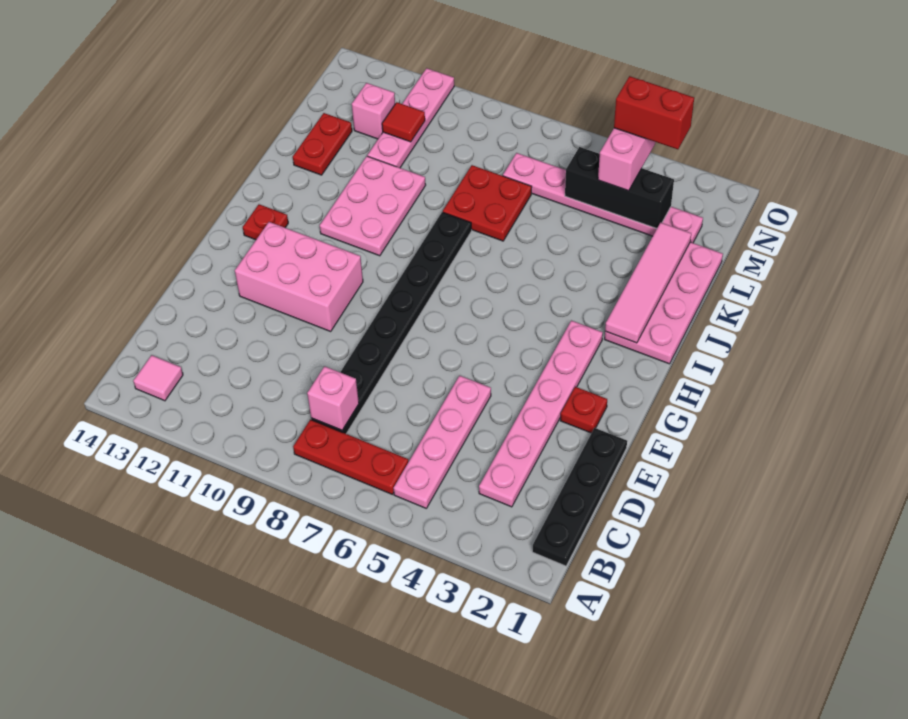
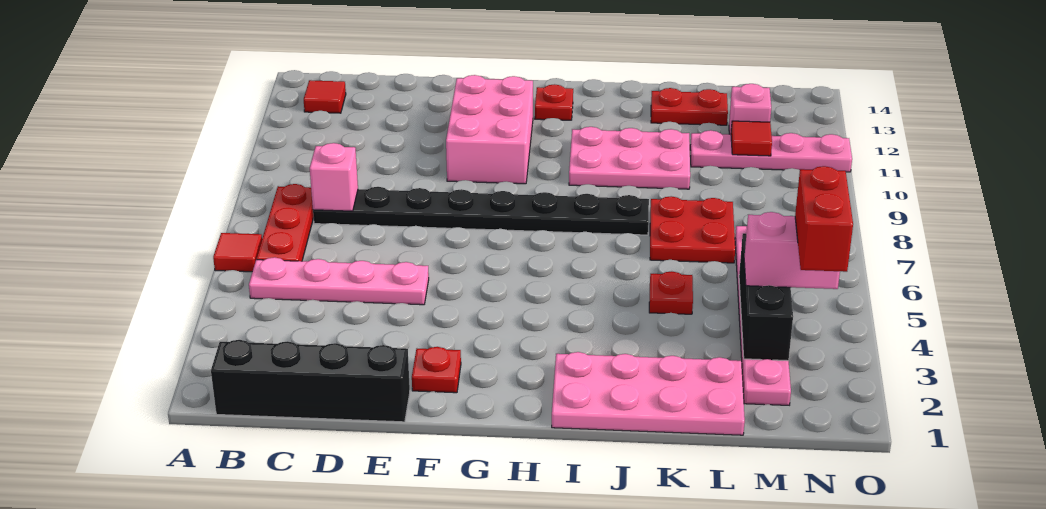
none -> red tile A6 level 1
black plate B1:E1 level 1 -> black brick B1:E1 level 1
pink tile B13 level 1 -> red tile B13 level 1
pink plate C3:H3 level 1 -> none
pink tile I2:L2 level 2 -> none
none -> red plate K5 level 1

